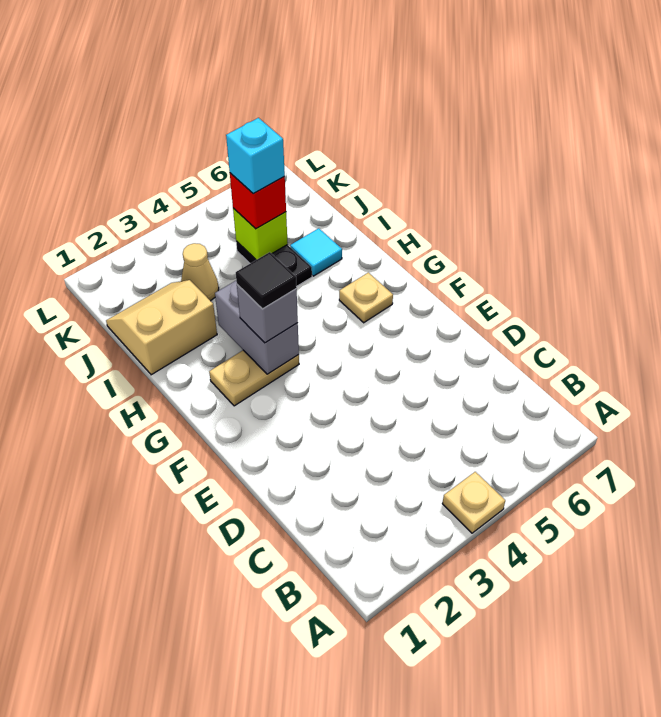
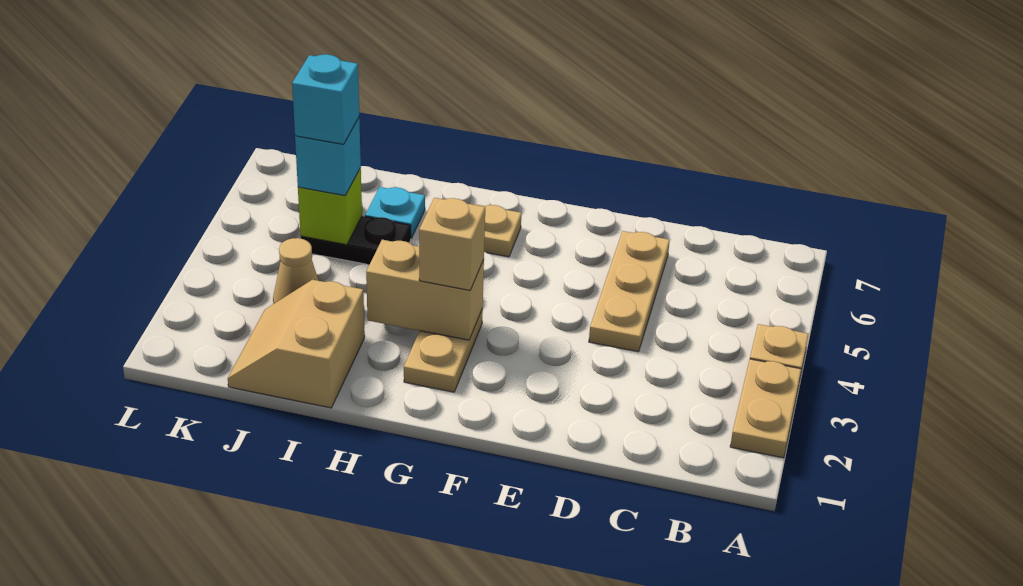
none -> tan plate A2:A3 level 1
none -> tan plate D4:D6 level 1
grey brick G3:H3 level 2 -> tan brick G3:H3 level 2
grey brick G3 level 3 -> tan brick G3 level 3
black tile G3 level 4 -> none
cyan tile I6 level 1 -> cyan plate I6 level 1
red brick J5 level 3 -> cyan brick J5 level 3

